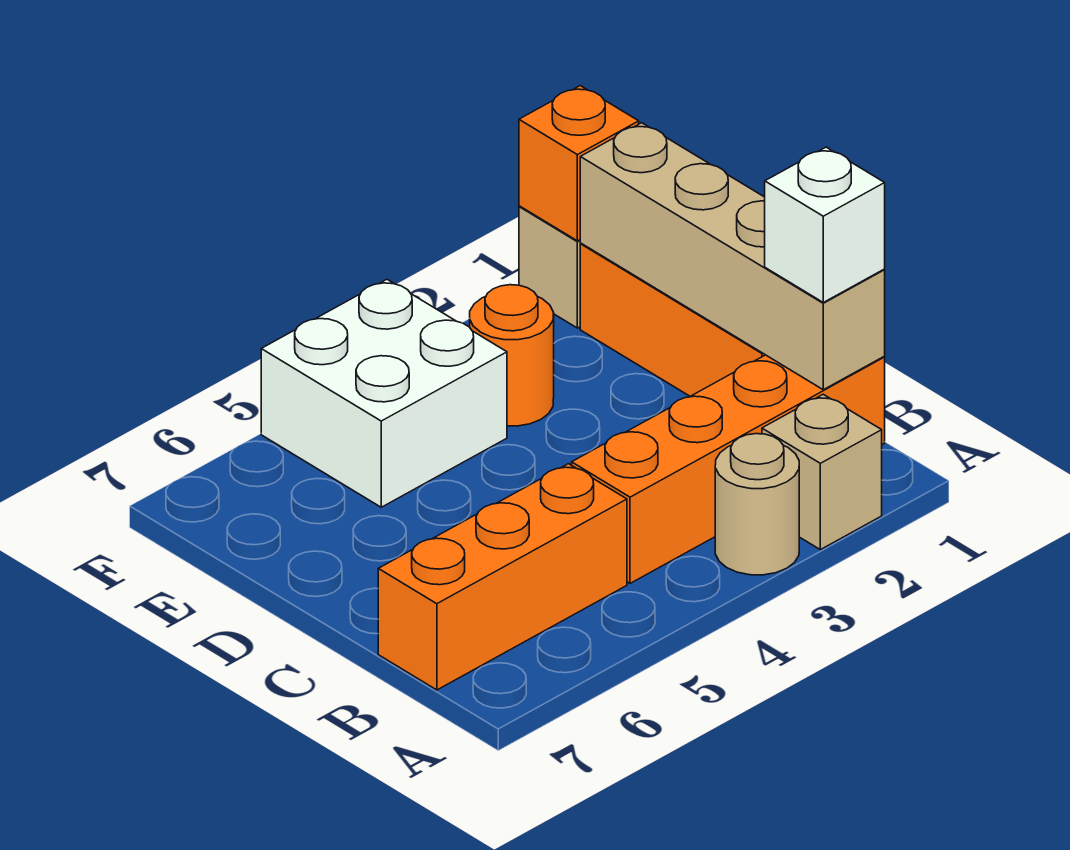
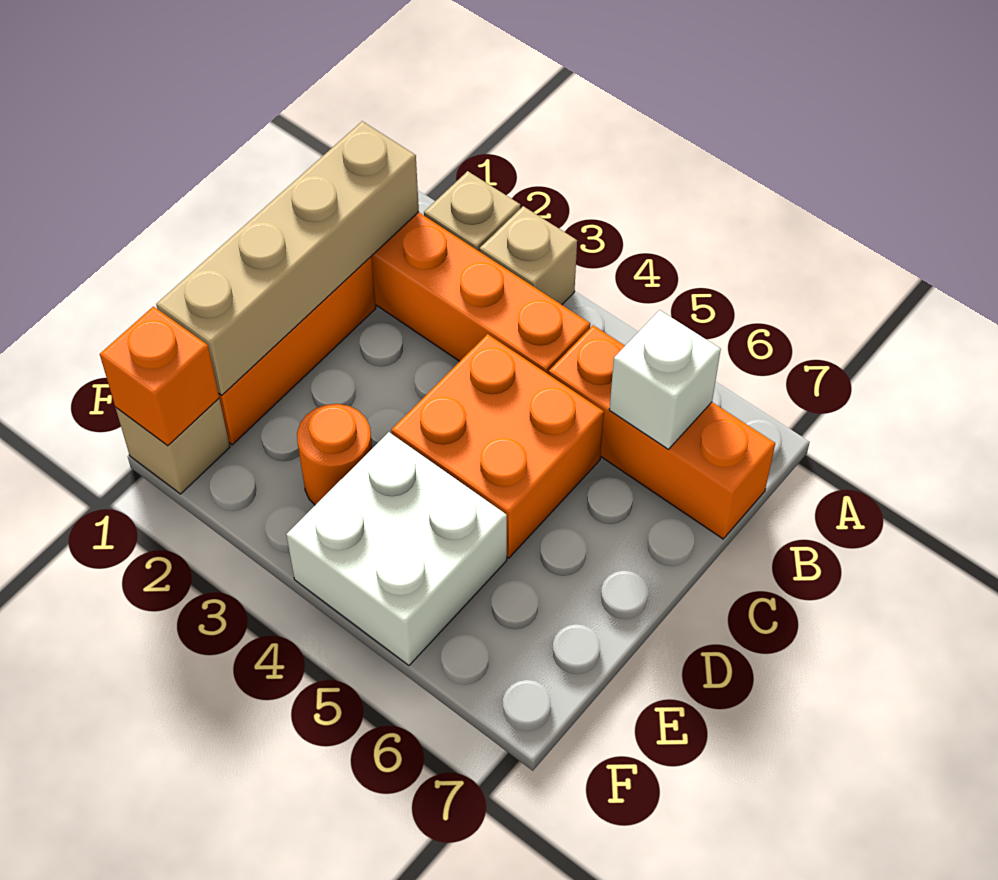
tan round brick A3 level 1 -> tan brick A3 level 1
white brick B1 level 3 -> white brick B6 level 2
none -> orange brick C4:D5 level 1

